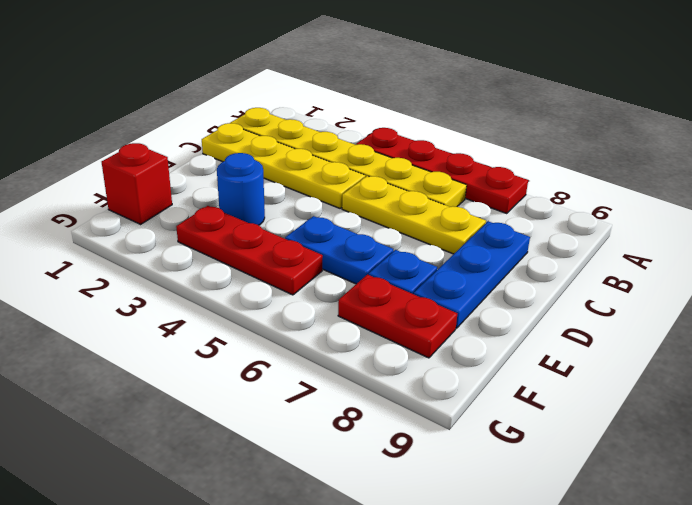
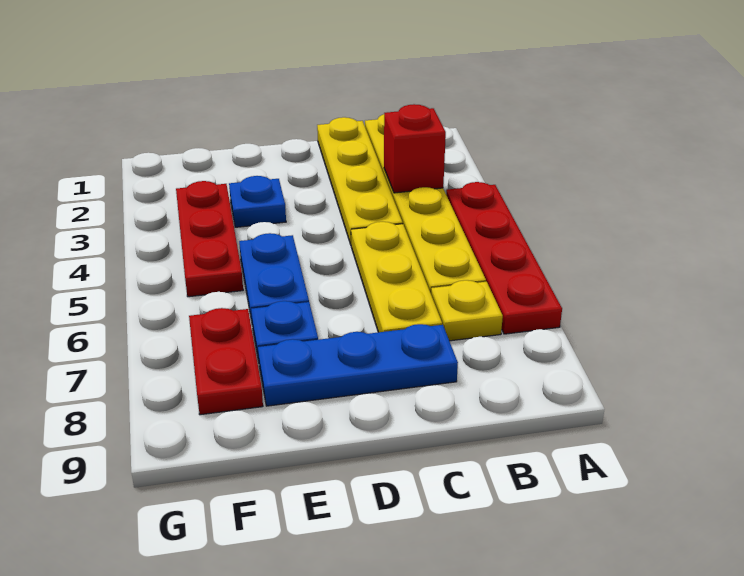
none -> yellow plate B7 level 1
blue round brick E3 level 1 -> blue plate E3 level 1
red brick F1 level 1 -> red brick B3 level 2

